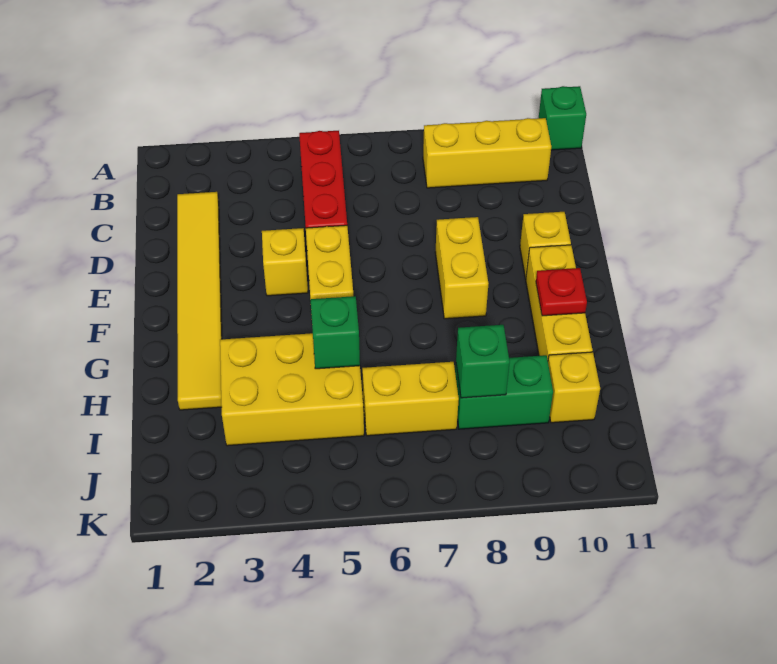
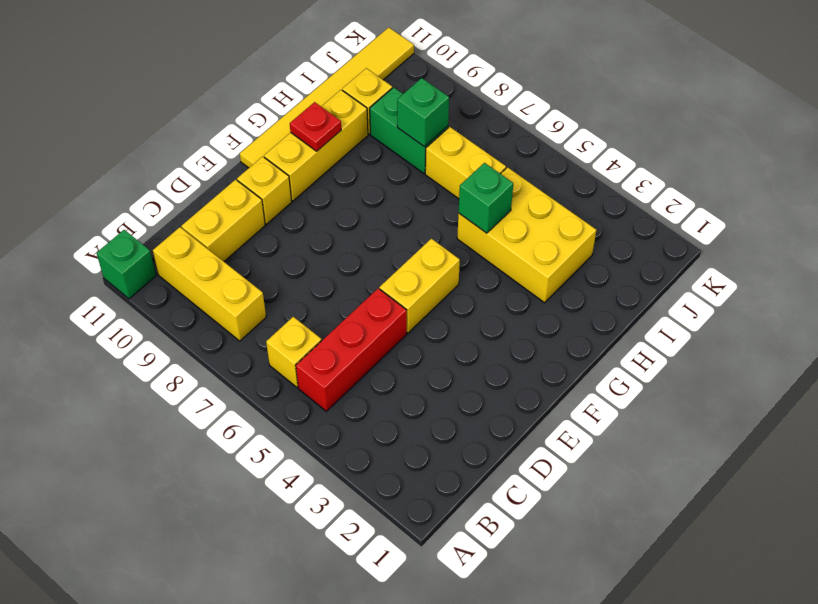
yellow tile C2:H2 level 1 -> yellow tile F11:K11 level 1
yellow brick E4 level 1 -> yellow brick B6 level 1
yellow brick E8:F8 level 1 -> yellow brick C10:D10 level 1

